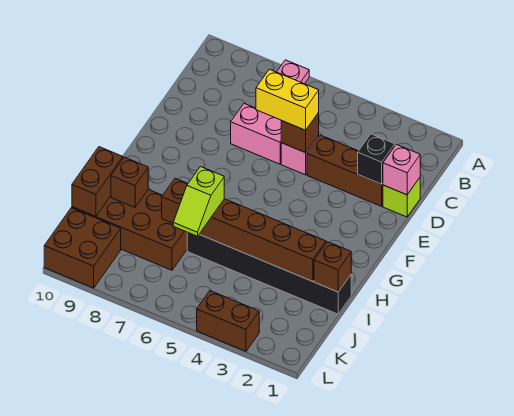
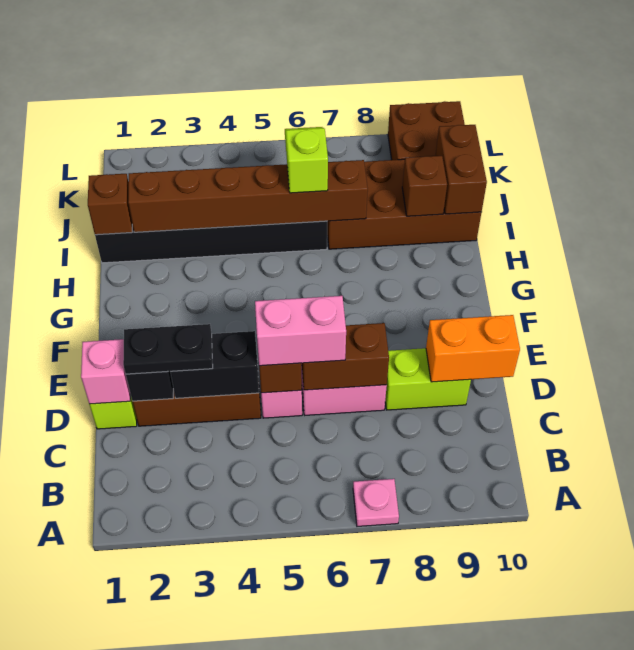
none -> black plate D2:D3 level 3
none -> black brick D3:D4 level 2
yellow brick D5:D6 level 3 -> pink brick D5:D6 level 3
none -> lime brick D8:D9 level 1
none -> orange brick D9:D10 level 2
brown brick L3:L4 level 1 -> brown brick D6:D7 level 2

